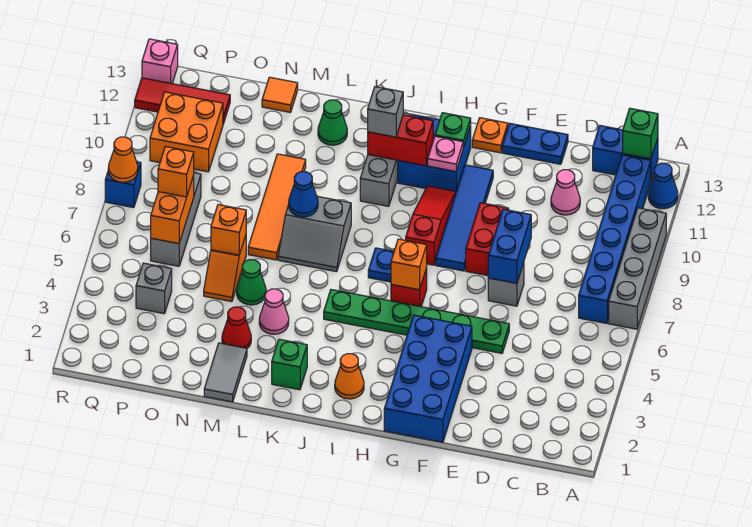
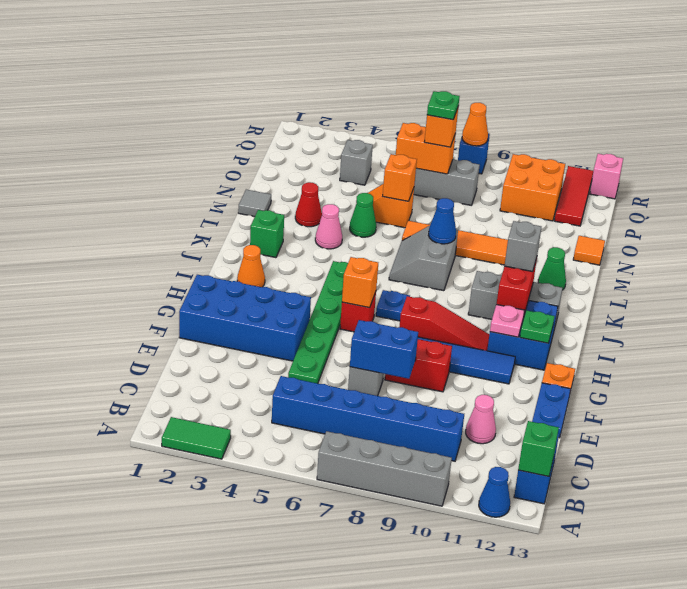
none -> green tile A2:A3 level 1
blue brick B7:B12 level 1 -> blue brick C5:C10 level 1
grey tile M1:M2 level 1 -> grey tile M1 level 1
none -> green plate P7 level 4

